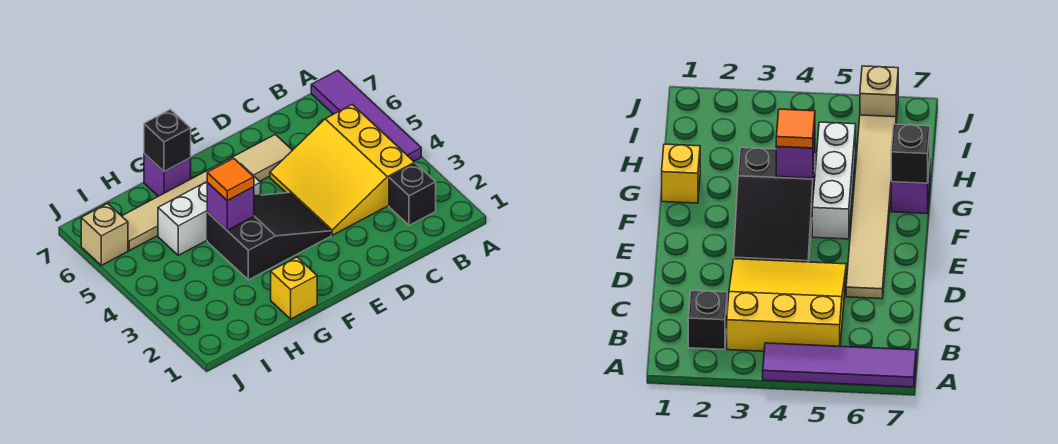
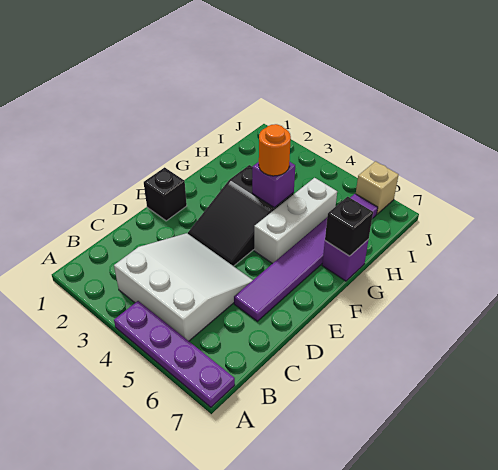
purple tile A4:A7 level 1 -> purple plate A4:A7 level 1
black brick B2 level 1 -> black brick E1 level 1
yellow slope B3:D5 level 1 top B -> white slope B3:D5 level 1 top B
tan tile D6:I6 level 1 -> purple tile D6:I6 level 1
yellow brick G1 level 1 -> none
orange tile G4 level 3 -> orange round brick G4 level 3

